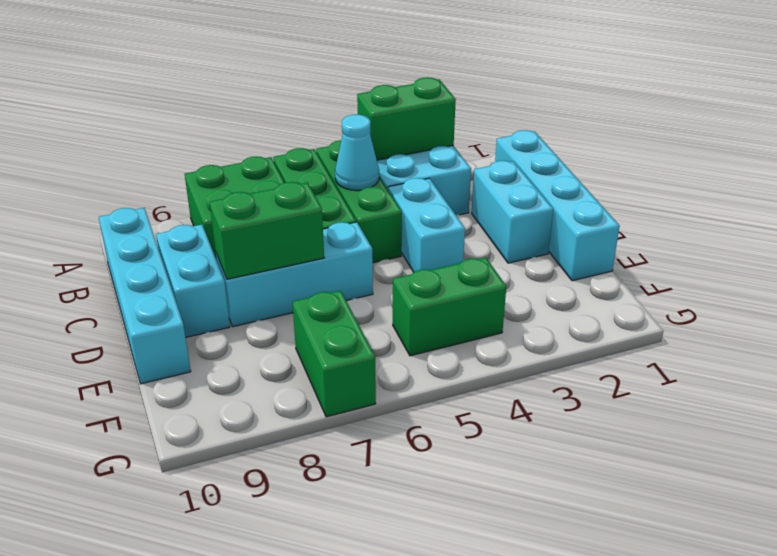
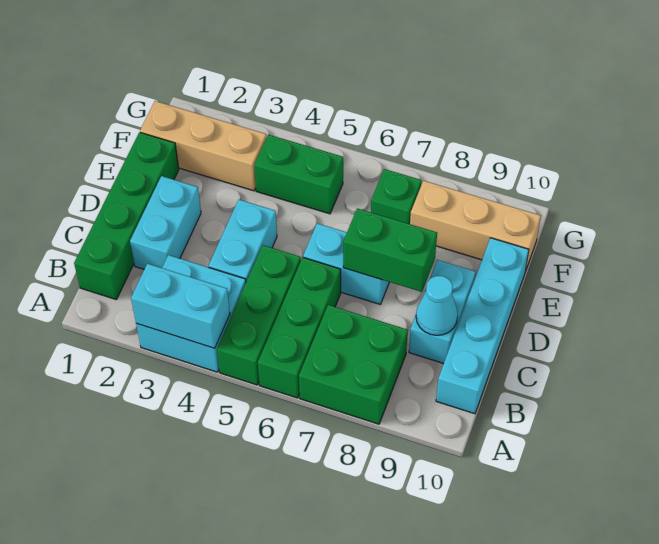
green brick A3:A4 level 2 -> cyan brick A3:A4 level 2
cyan brick B1:E1 level 1 -> green brick B1:E1 level 1
cyan cone B5 level 2 -> cyan cone C9 level 2
cyan brick D6:D8 level 1 -> cyan brick D6:D7 level 1
none -> tan brick F1:F3 level 1
green brick F7:G7 level 1 -> green brick F7 level 1
none -> tan brick F8:F10 level 1

